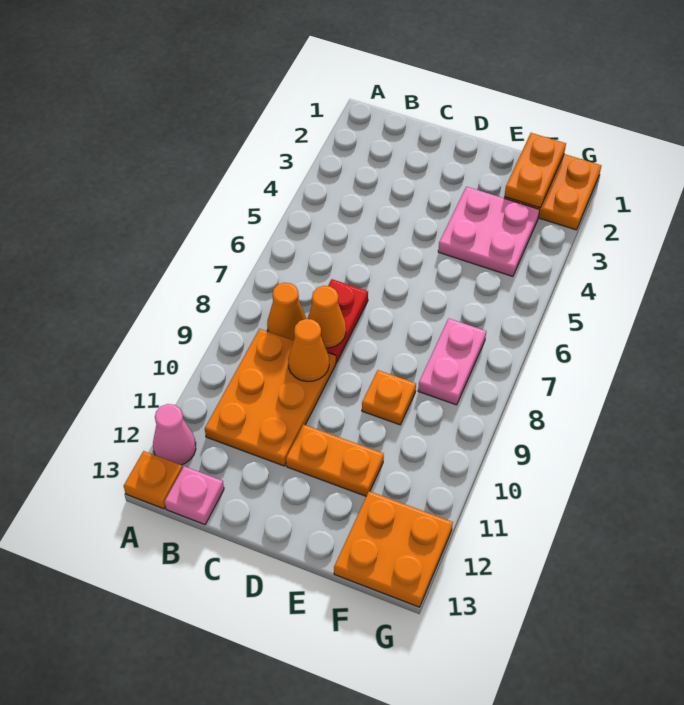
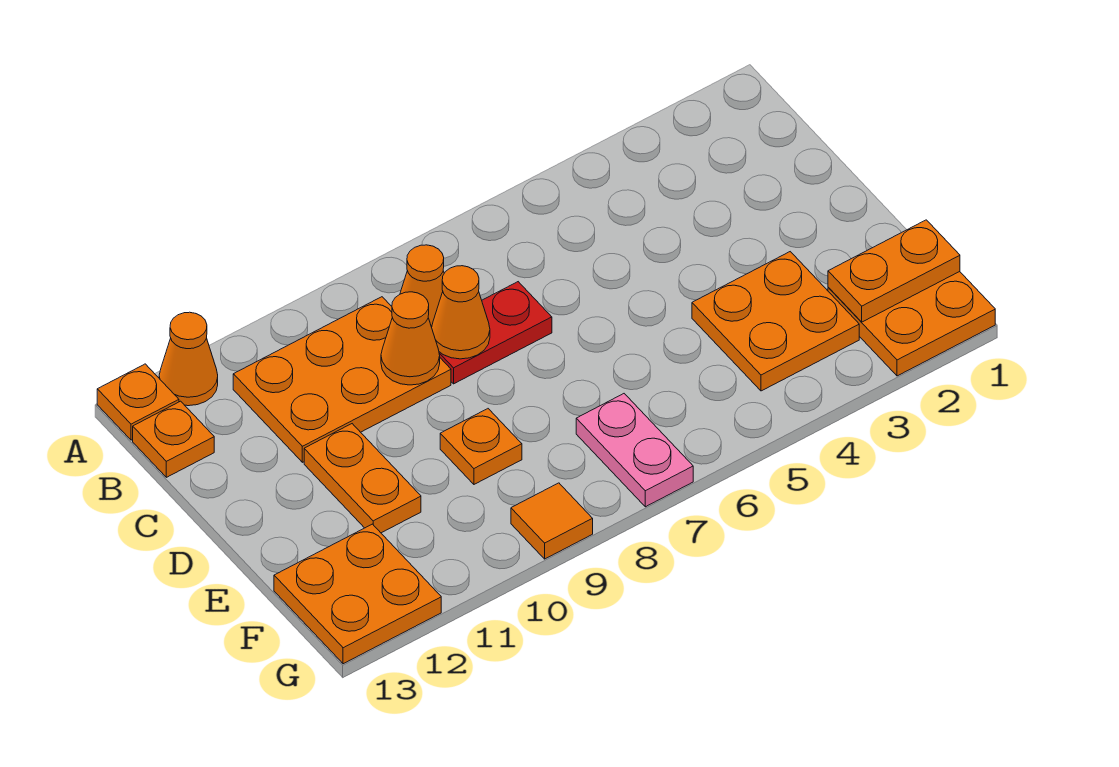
pink cone A12 level 1 -> orange cone A12 level 1
pink plate B13 level 1 -> orange plate B13 level 1
pink plate E3:F4 level 1 -> orange plate E3:F4 level 1
pink plate F7:F8 level 1 -> pink plate F7:G7 level 1
none -> orange tile G9 level 1

